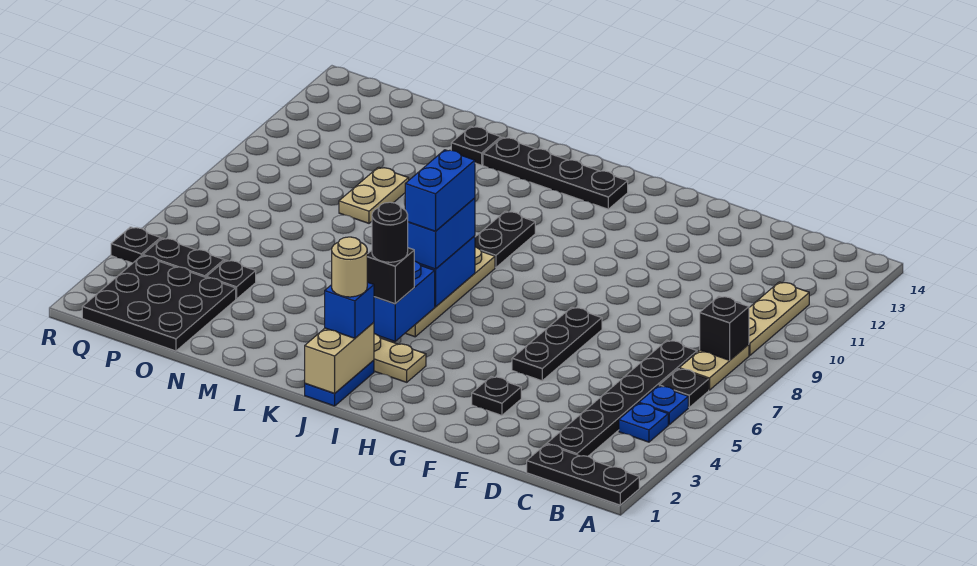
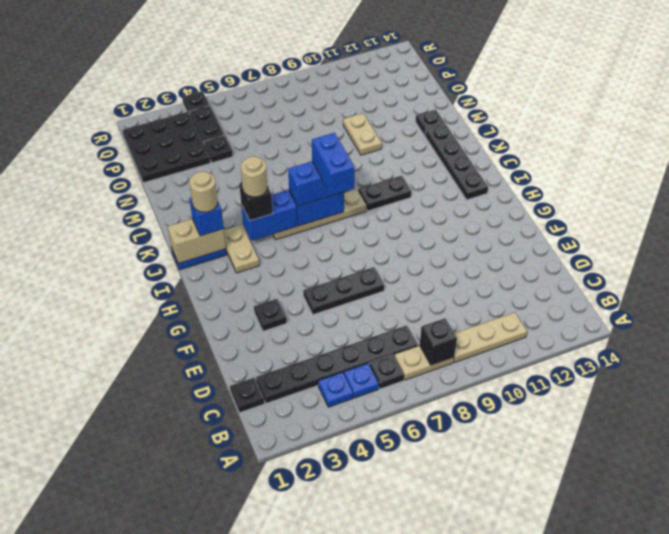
black plate A1:C1 level 1 -> black plate C1 level 1
black round brick J4 level 4 -> tan round brick J4 level 4
blue brick J6:J7 level 4 -> blue brick I7:J7 level 4
tan plate N9:N10 level 1 -> tan plate M10:N10 level 1

